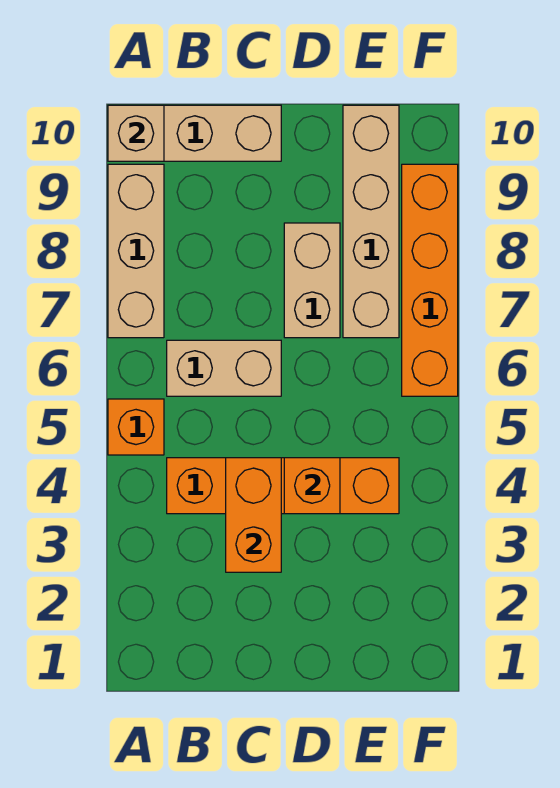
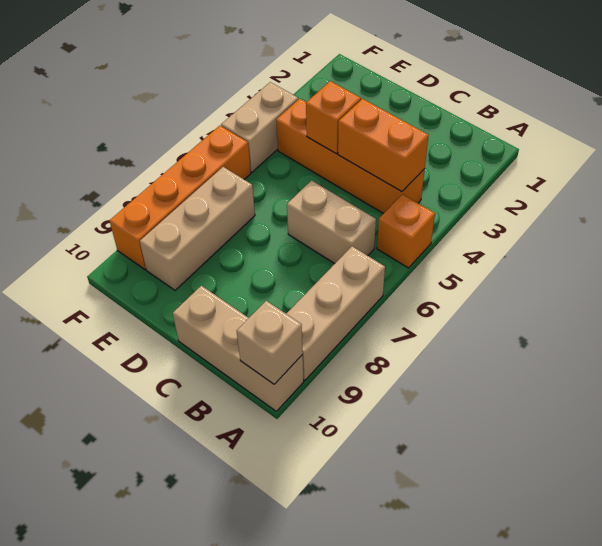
orange brick C3:C4 level 2 -> orange brick B4:C4 level 2
tan brick D7:D8 level 1 -> tan brick F4:F5 level 1
tan brick E7:E10 level 1 -> tan brick E7:E9 level 1

